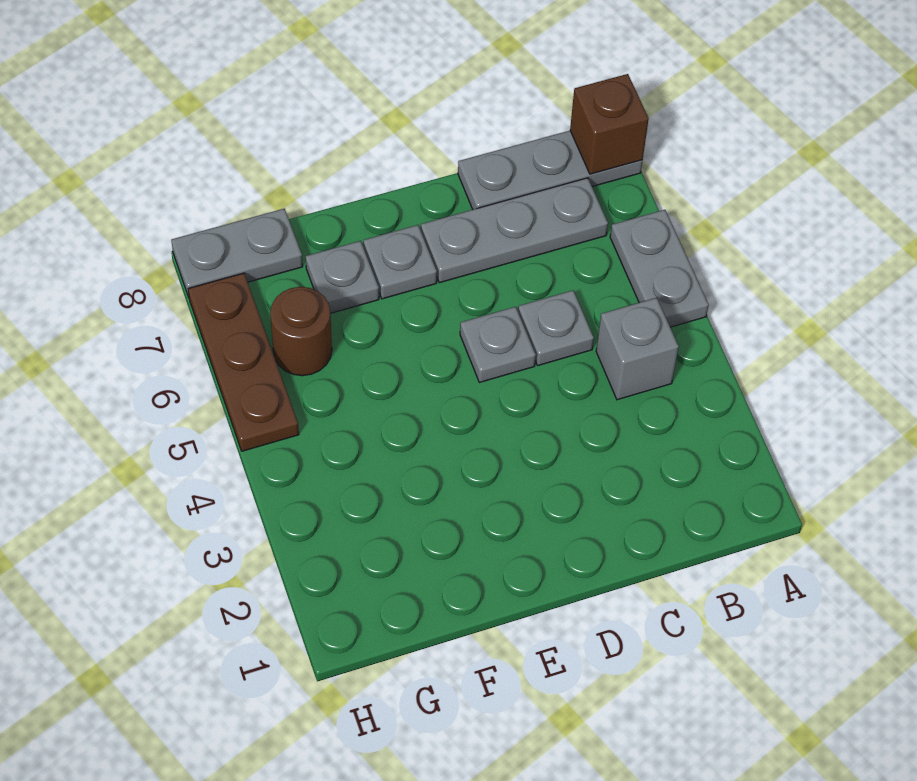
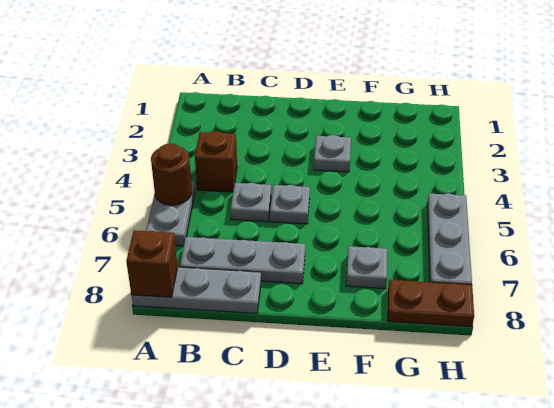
grey brick B4 level 1 -> brown brick B4 level 1
grey plate E7 level 1 -> grey plate E3 level 1
brown round brick G6 level 1 -> brown round brick A5 level 2
grey plate G8:H8 level 1 -> brown plate G8:H8 level 1
brown plate H5:H7 level 1 -> grey plate H5:H7 level 1

